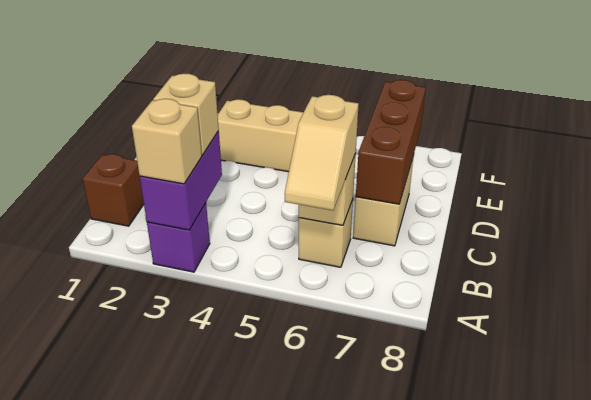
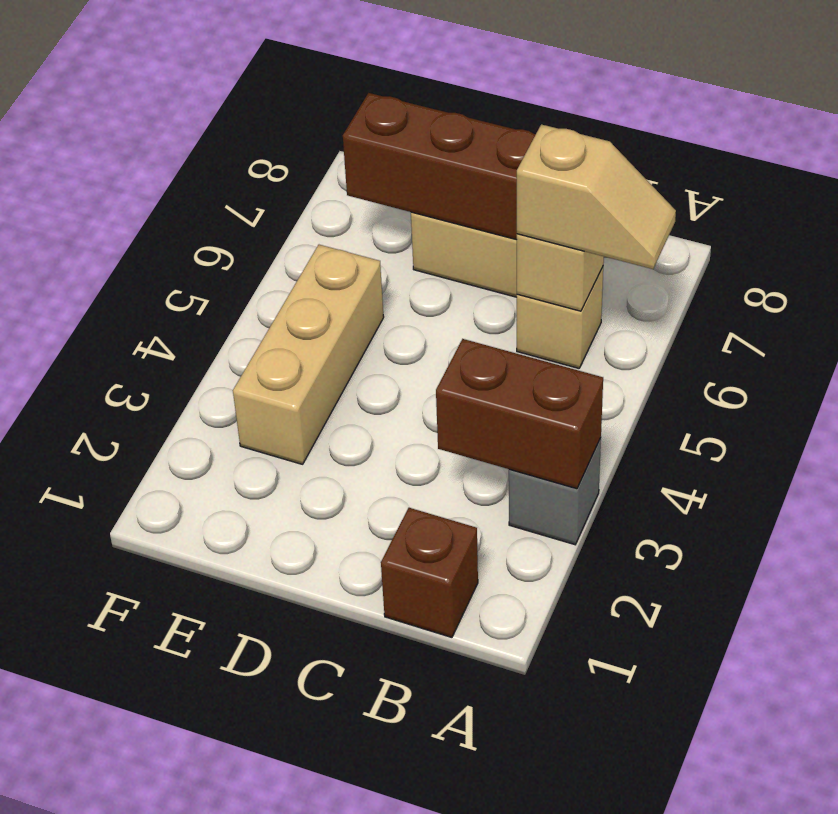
purple brick A3 level 1 -> grey brick A3 level 1
purple brick A3:B3 level 2 -> brown brick A3:B3 level 2
tan brick A3 level 3 -> none
tan brick B3 level 3 -> none

